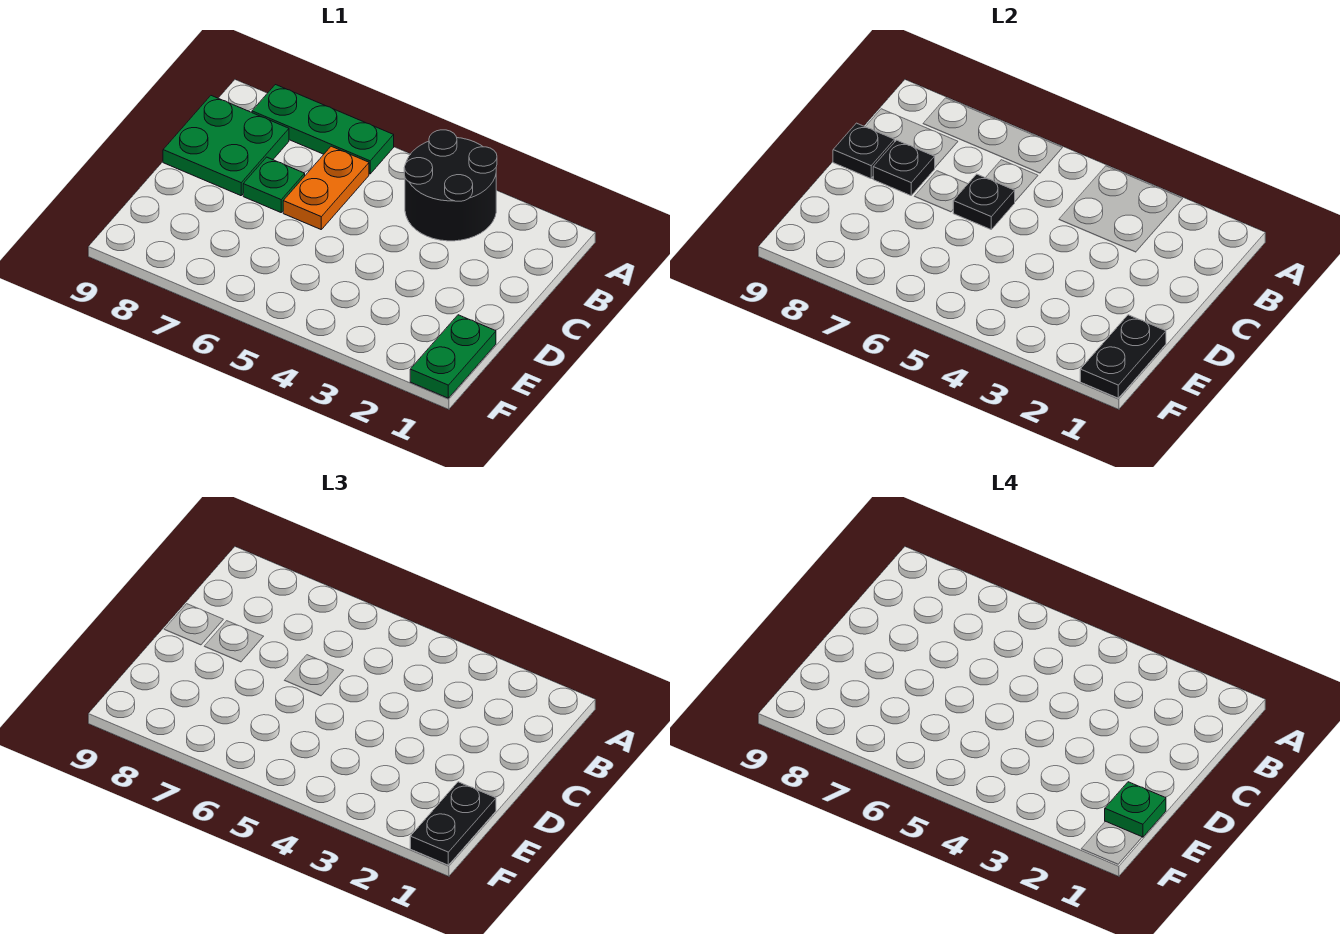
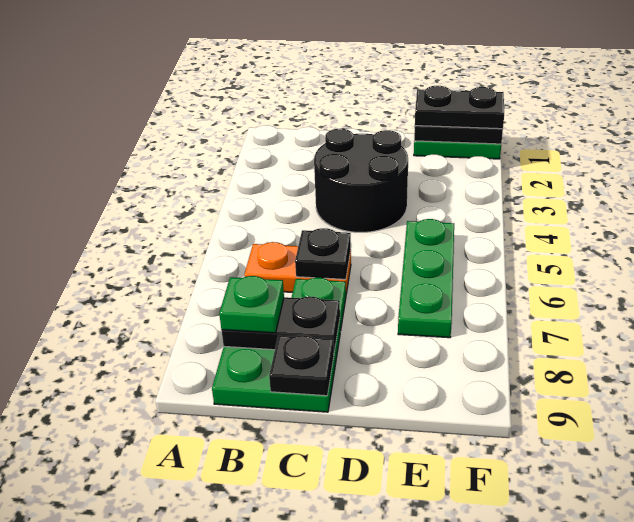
black round brick A3:B4 level 1 -> black round brick C3:D4 level 1
green plate A6:A8 level 1 -> green plate E5:E7 level 1
black plate C8 level 2 -> black plate B8:C8 level 2
green plate E1 level 4 -> green plate B8 level 3

